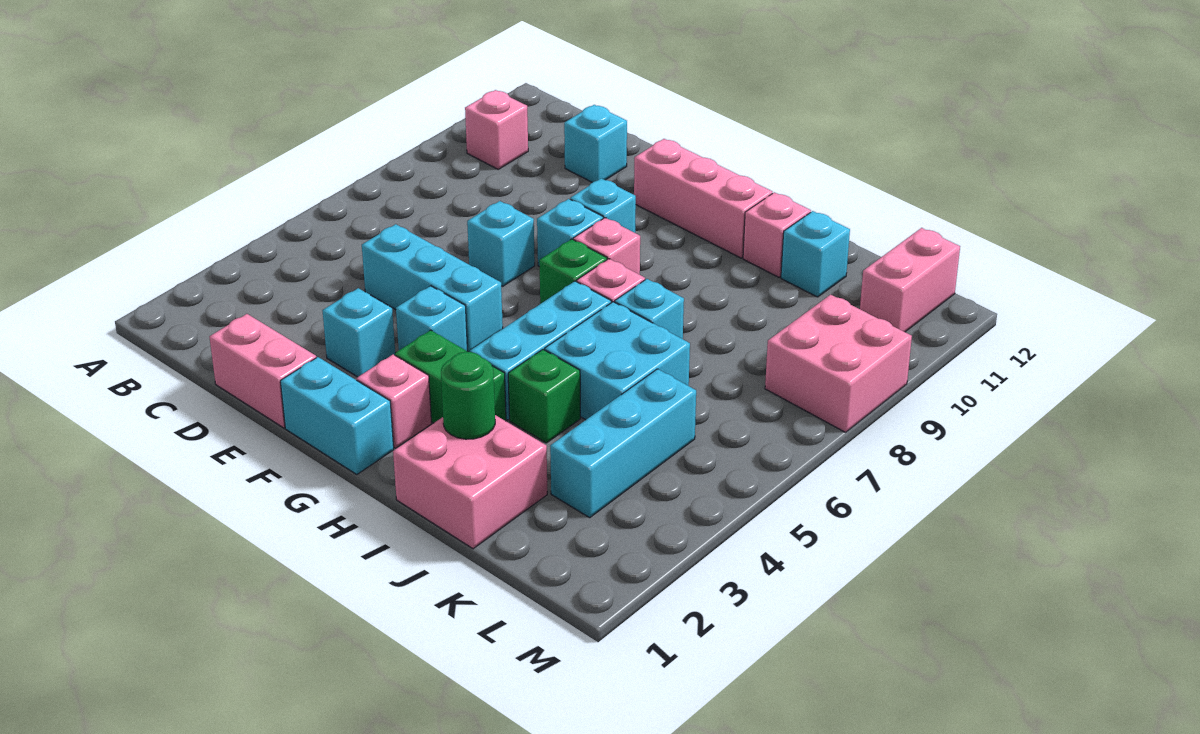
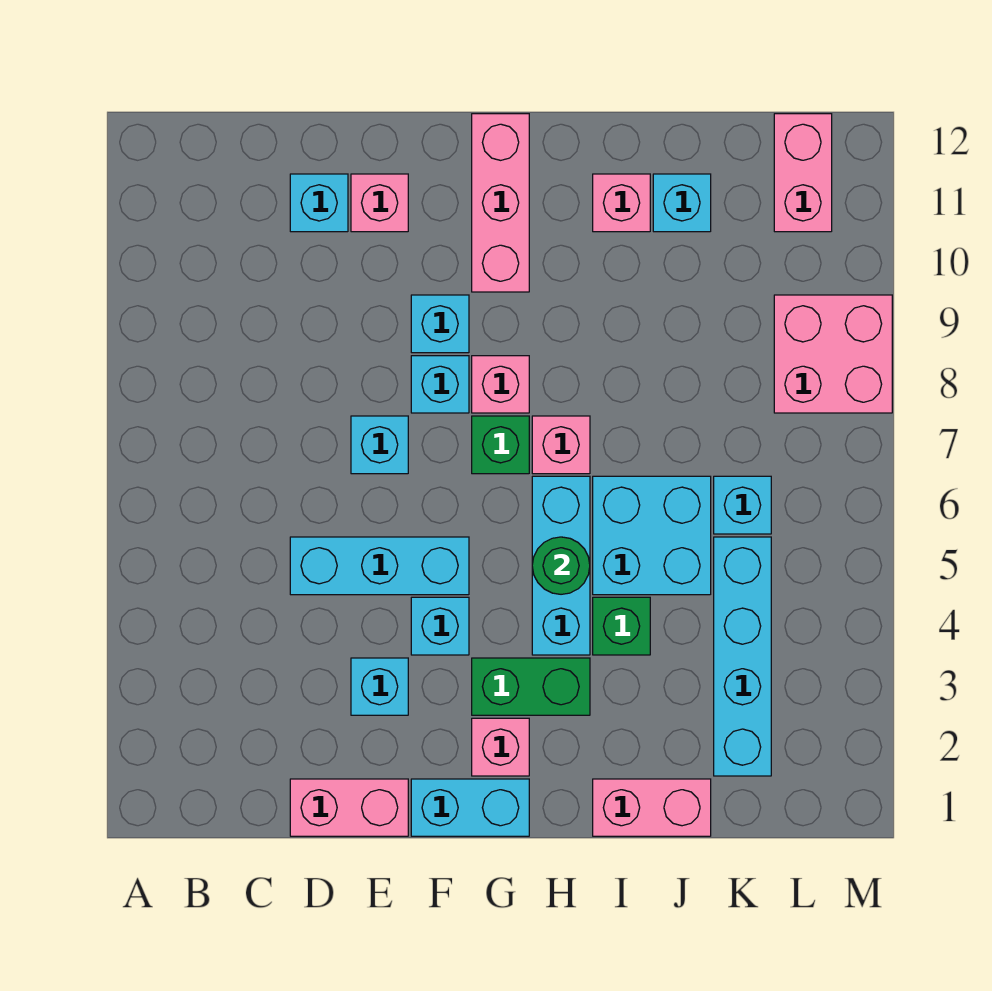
pink brick B10 level 1 -> pink brick E11 level 1
pink brick F11:H11 level 1 -> pink brick G10:G12 level 1
pink brick I1:J2 level 1 -> pink brick I1:J1 level 1
green round brick I2 level 2 -> green round brick H5 level 2
cyan brick I7 level 1 -> cyan brick K6 level 1
cyan brick K3:K5 level 1 -> cyan brick K2:K5 level 1

